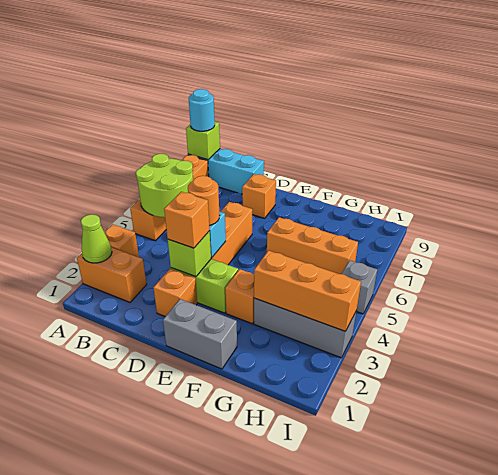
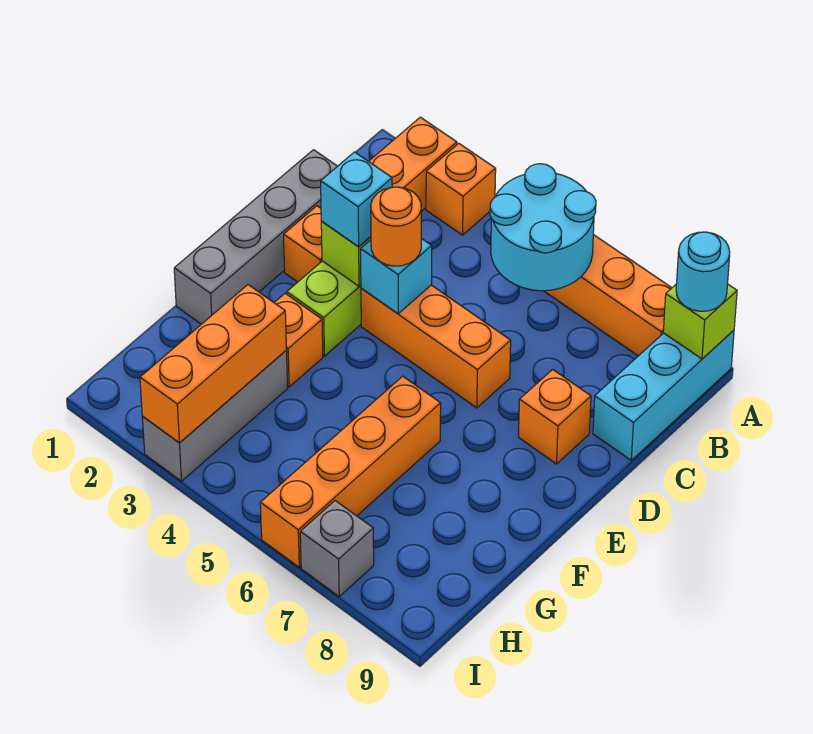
lime cone A2 level 2 -> none
lime round brick A5:B6 level 2 -> cyan round brick A5:B6 level 2
orange brick D3 level 3 -> cyan brick D3 level 3
grey brick E1:F1 level 1 -> grey brick C1:F1 level 1
orange brick F6:H6 level 1 -> orange brick F6:I6 level 1
grey brick I5 level 1 -> grey brick I7 level 1

